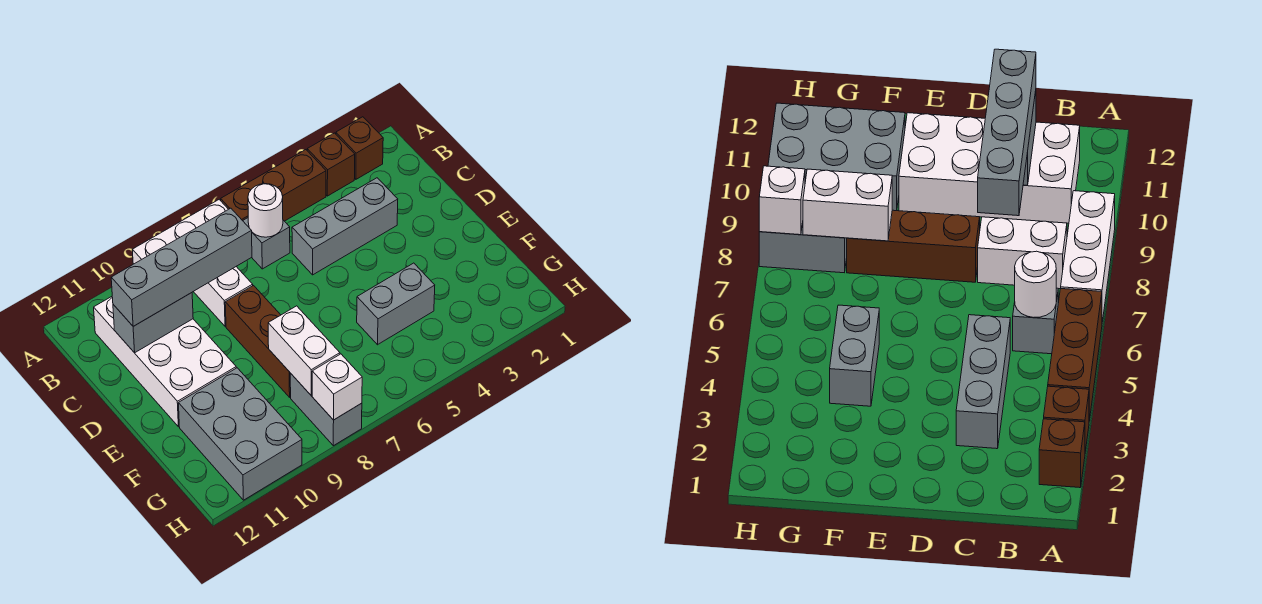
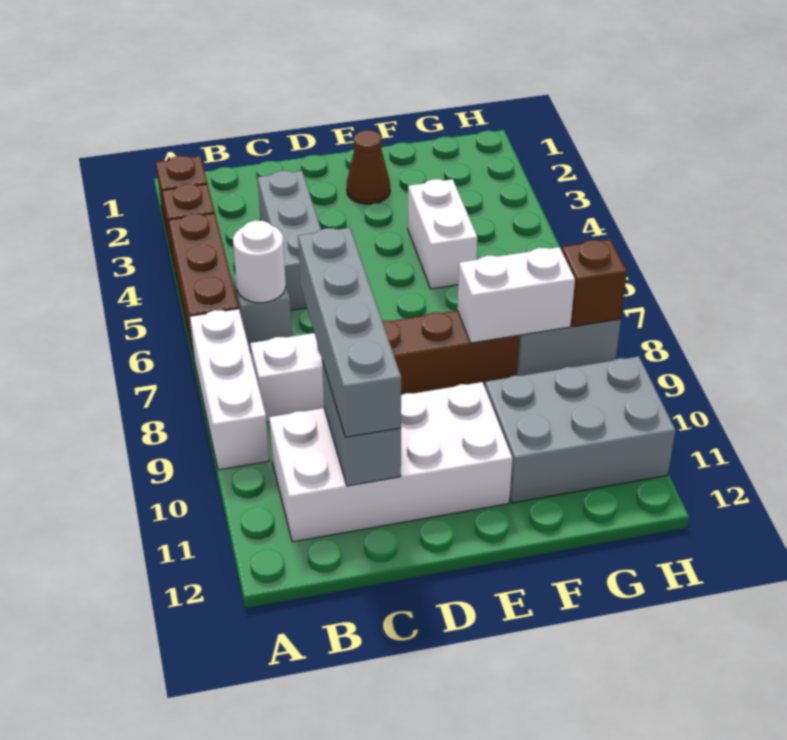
none -> brown cone E2 level 1
grey brick F4:F5 level 1 -> white brick F4:F5 level 1
white brick H8 level 2 -> brown brick H8 level 2

